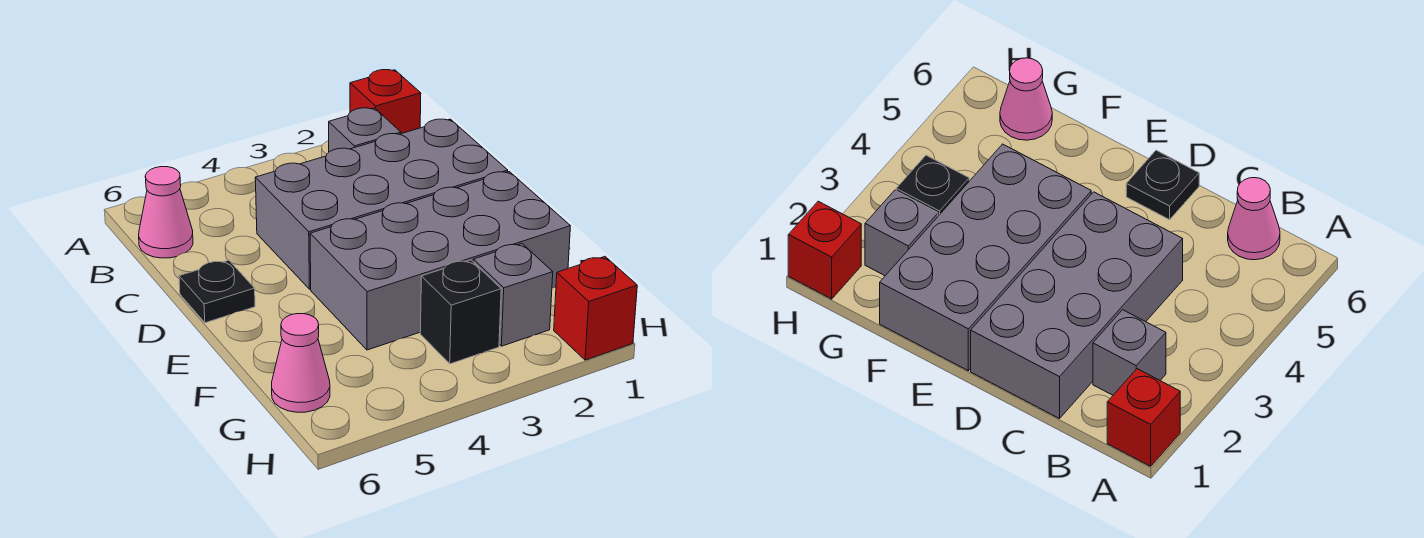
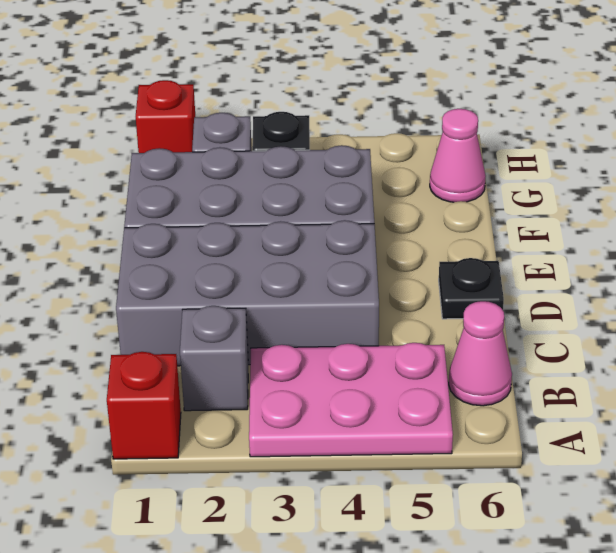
none -> pink plate A3:B5 level 1

